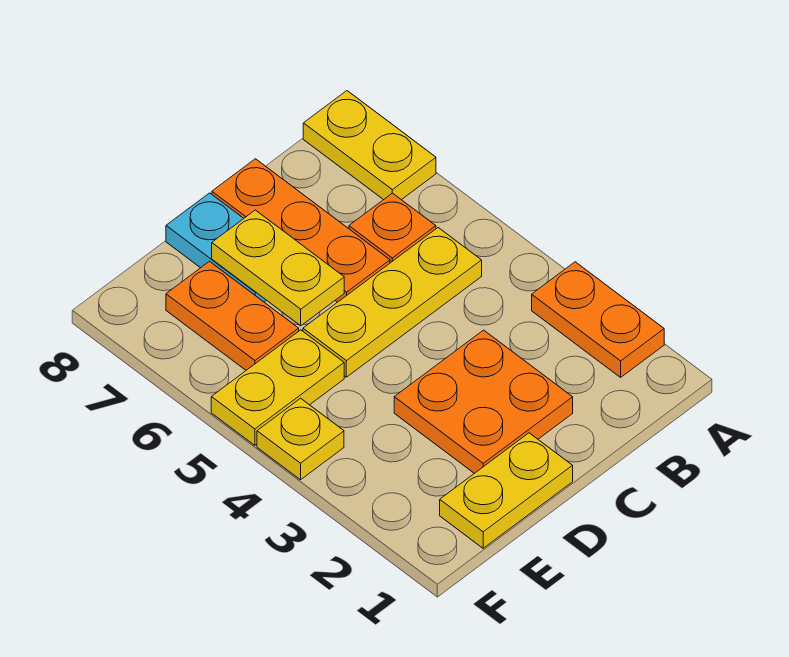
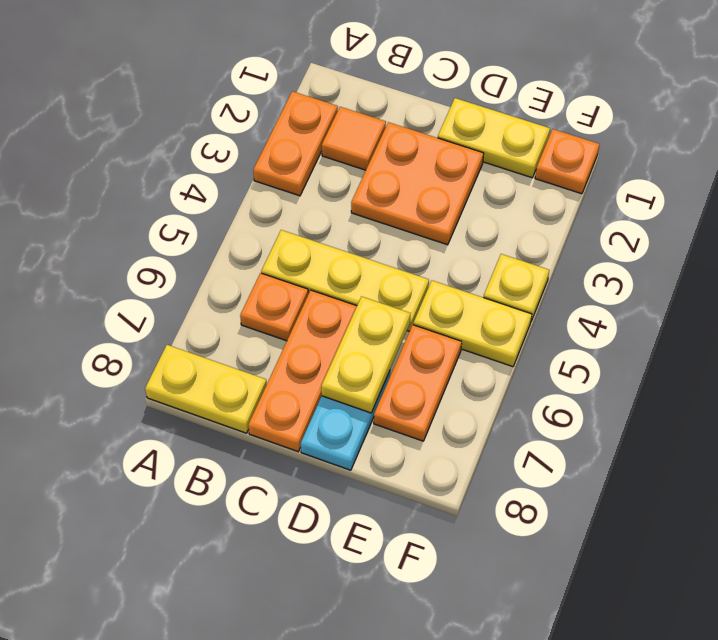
yellow plate A7:A8 level 1 -> yellow plate A8:B8 level 1
none -> orange tile B2 level 1
none -> orange plate F1 level 1

